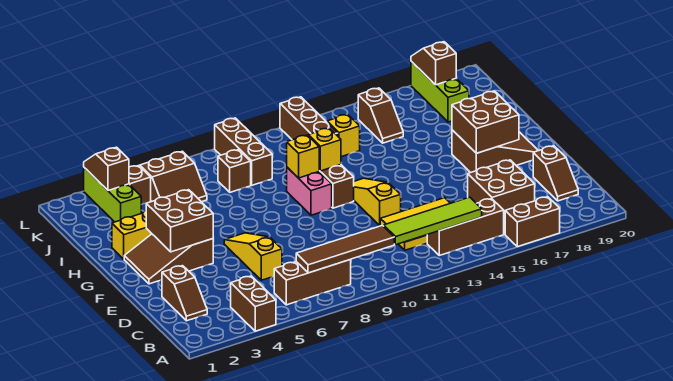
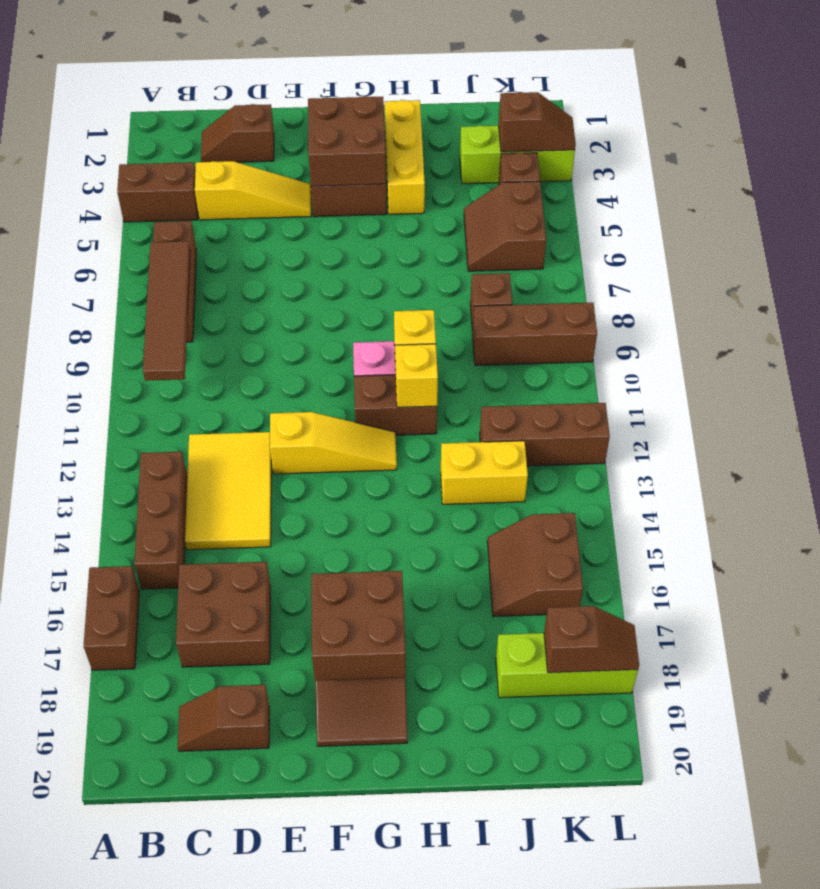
lime tile B11:B14 level 2 -> none
yellow slope D6:F6 level 1 top D -> yellow slope C4:E4 level 1 top C
yellow brick J13 level 1 -> yellow brick I13:J13 level 1
brown slope J15:K15 level 1 top K -> brown slope J15:K16 level 1 top K

